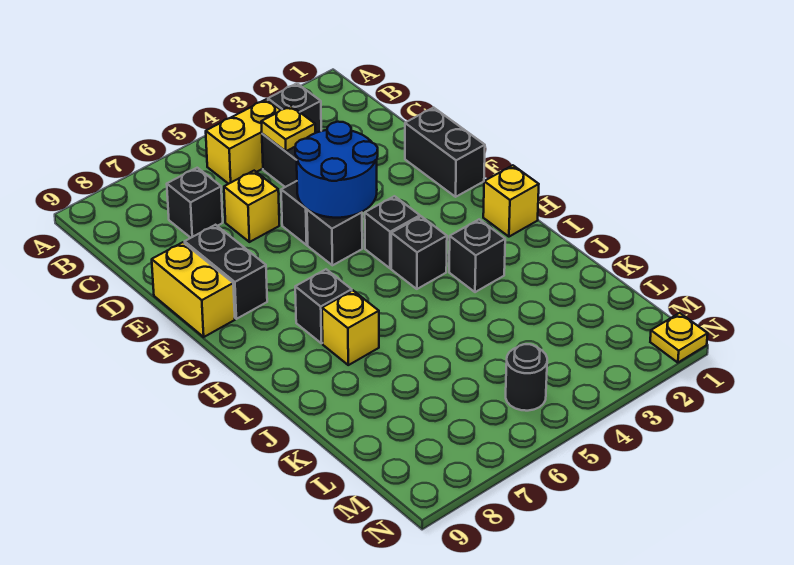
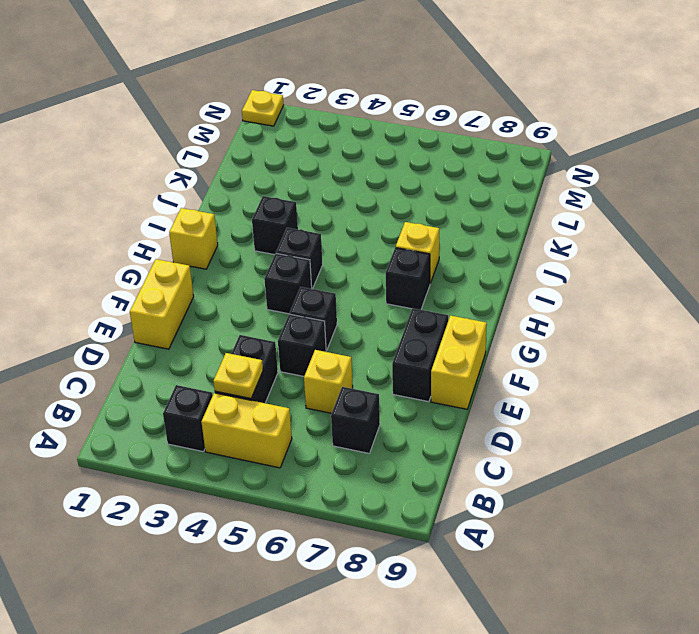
black brick E1:F1 level 1 -> yellow brick E1:F1 level 1
blue round brick E4:F5 level 2 -> none
black round brick M5 level 1 -> none

